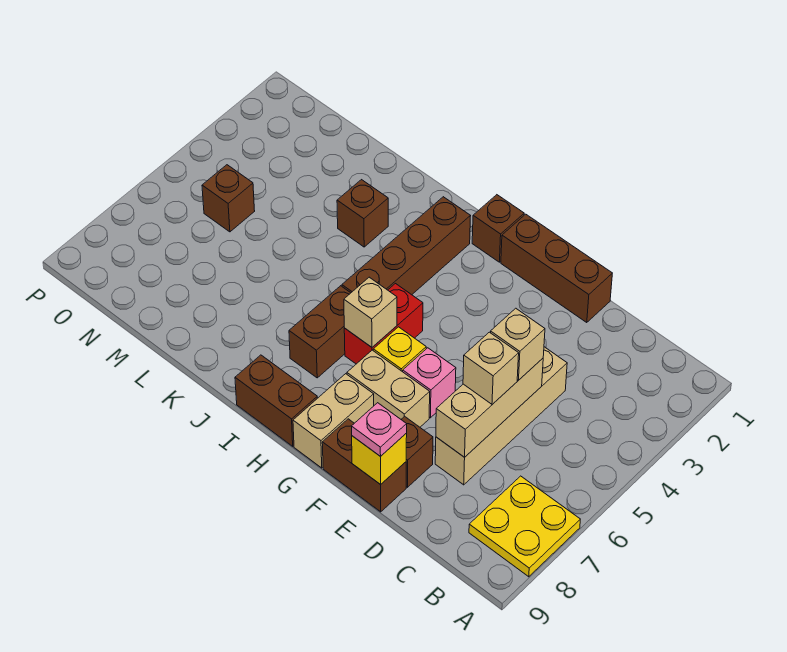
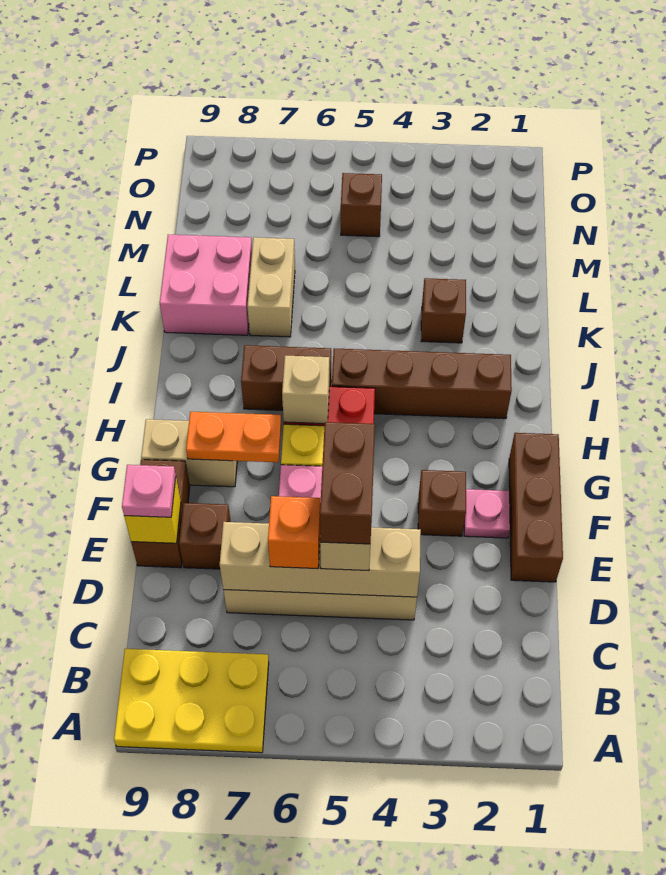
yellow plate A7:B8 level 1 -> yellow plate A7:B9 level 1
tan brick D5:D7 level 2 -> tan brick D4:D7 level 2
tan brick D6 level 3 -> orange brick D6 level 3
none -> pink plate F2 level 1
tan brick F7:G7 level 1 -> tan brick K7:L7 level 1
none -> orange plate G7:G8 level 2
brown brick H1 level 1 -> brown brick F3 level 1
brown brick H9:I9 level 1 -> brown brick D5:E5 level 4
none -> pink brick K8:L9 level 1

